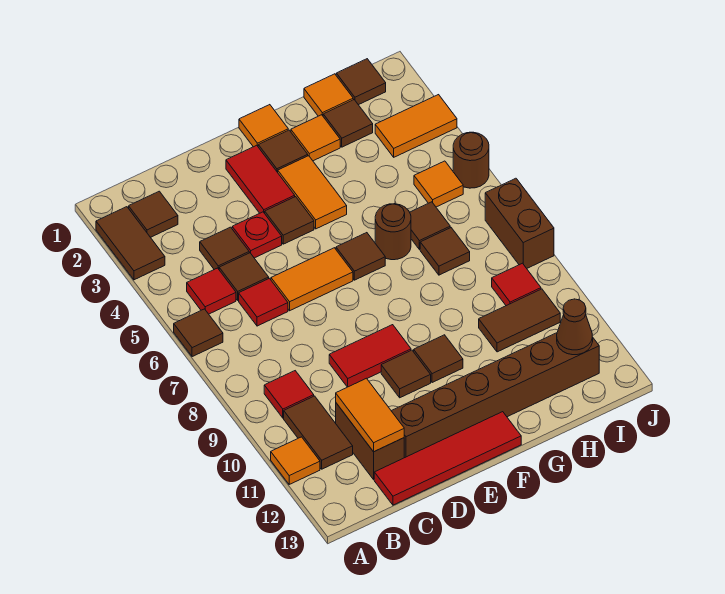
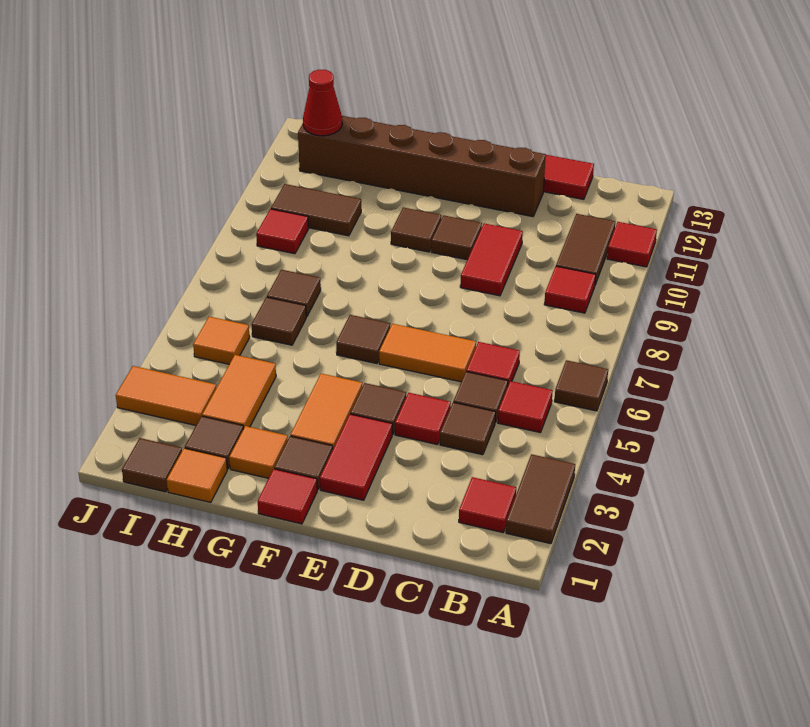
orange tile A11 level 1 -> red tile A11 level 1
brown tile B2 level 1 -> red tile B2 level 1
brown brick C11:C12 level 1 -> none
orange tile C11:C12 level 2 -> orange tile H3:H4 level 1
red plate D4 level 1 -> red tile D4 level 1
red tile D9:E9 level 1 -> red tile D9:D10 level 1
orange tile F1 level 1 -> red tile F1 level 1
brown round brick G6 level 1 -> none
brown cone I12 level 2 -> red cone I12 level 2
brown round brick J5 level 1 -> none
brown brick J7:J8 level 1 -> none

